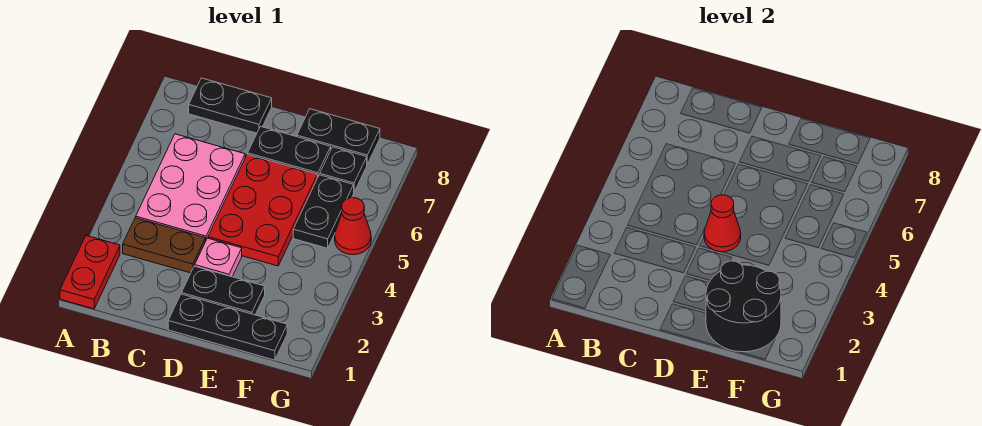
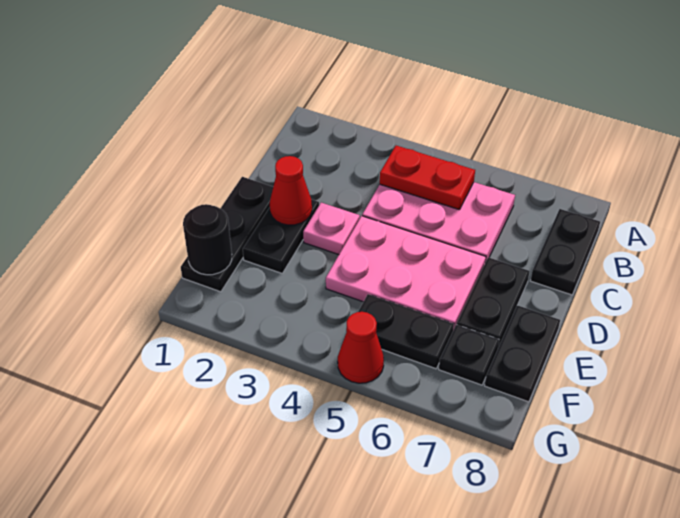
red plate A1:A2 level 1 -> red plate B4:B5 level 2
brown plate B3:C3 level 1 -> none
red plate D4:E6 level 1 -> pink plate D4:E6 level 1
red cone D4 level 2 -> red cone D2 level 2
black round brick E1:F2 level 2 -> black round brick F1 level 2

